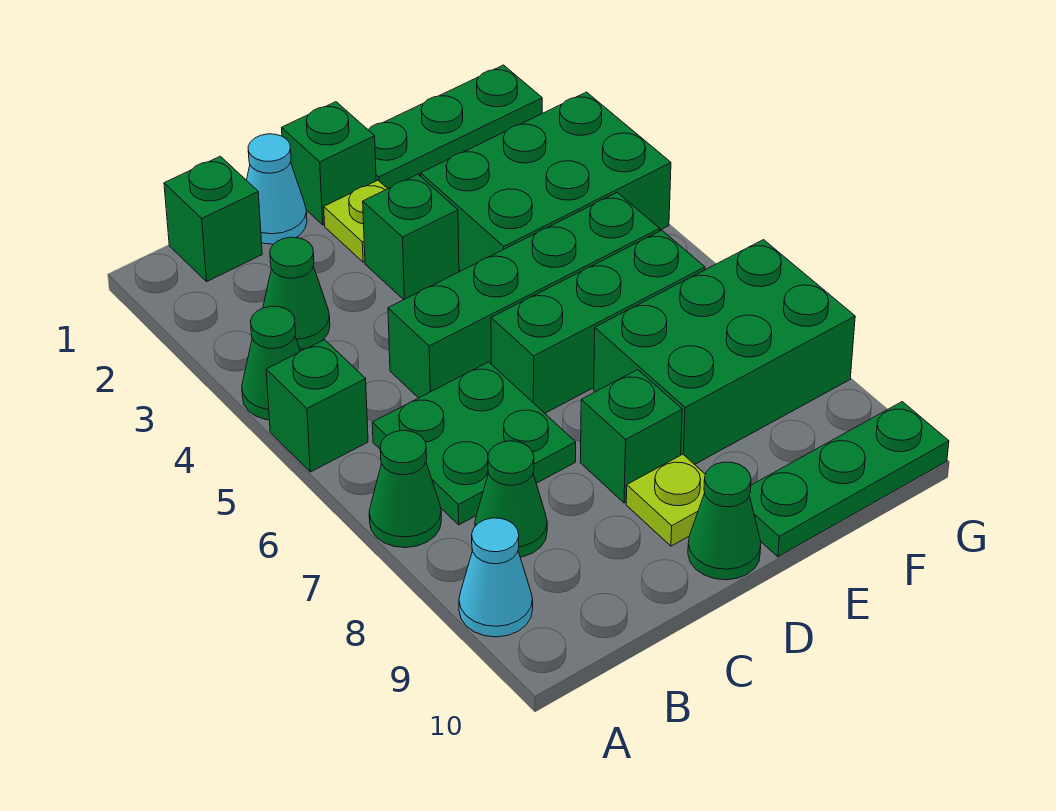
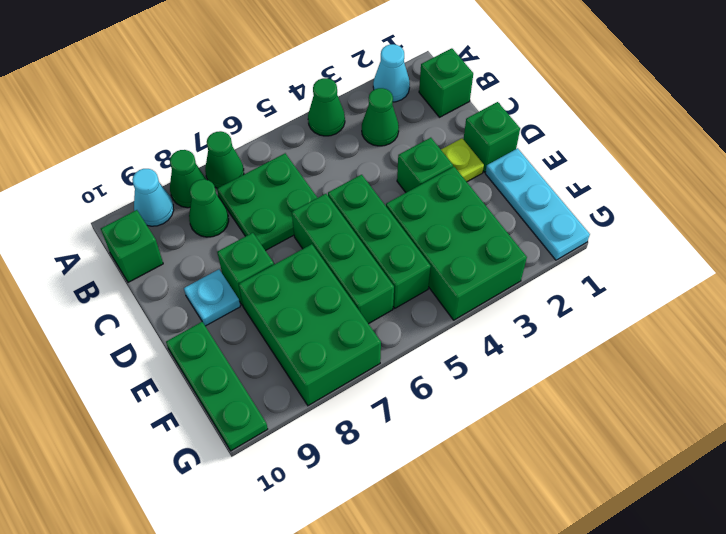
green brick A5 level 1 -> green brick B10 level 1
cyan cone C1 level 1 -> cyan cone A2 level 1
green brick C5:F5 level 1 -> green brick D5:F5 level 1
lime plate D9 level 1 -> cyan plate D9 level 1
green cone D10 level 1 -> green cone A8 level 1
green plate E1:G1 level 1 -> cyan plate E1:G1 level 1

